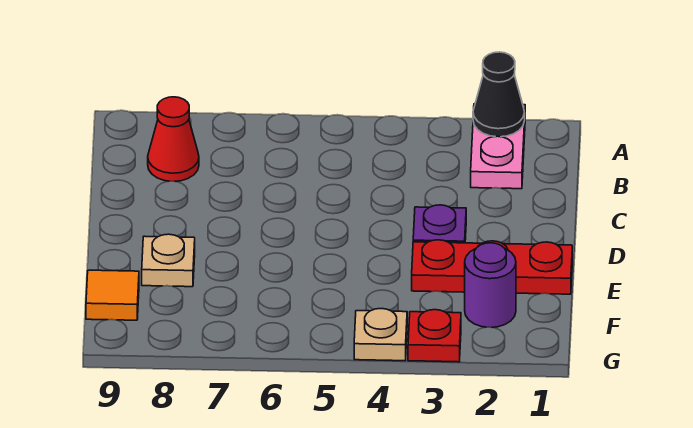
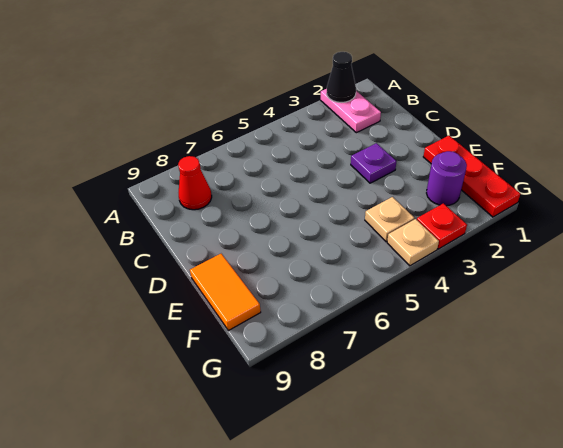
red plate E1:E3 level 1 -> red plate E1:G1 level 1
tan plate E8 level 1 -> tan plate F4 level 1
orange tile F9 level 1 -> orange tile E9:F9 level 1

